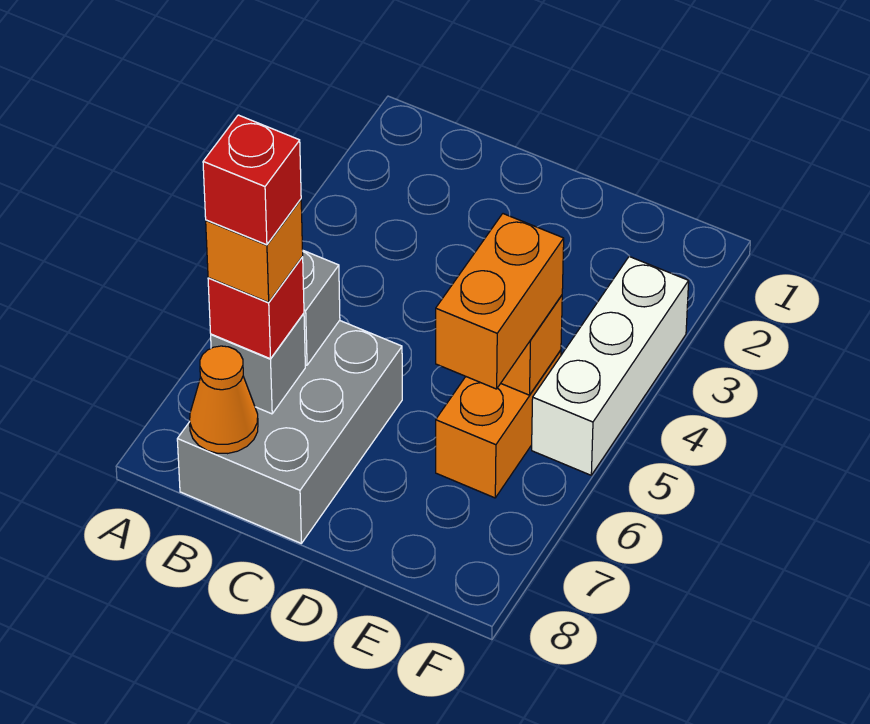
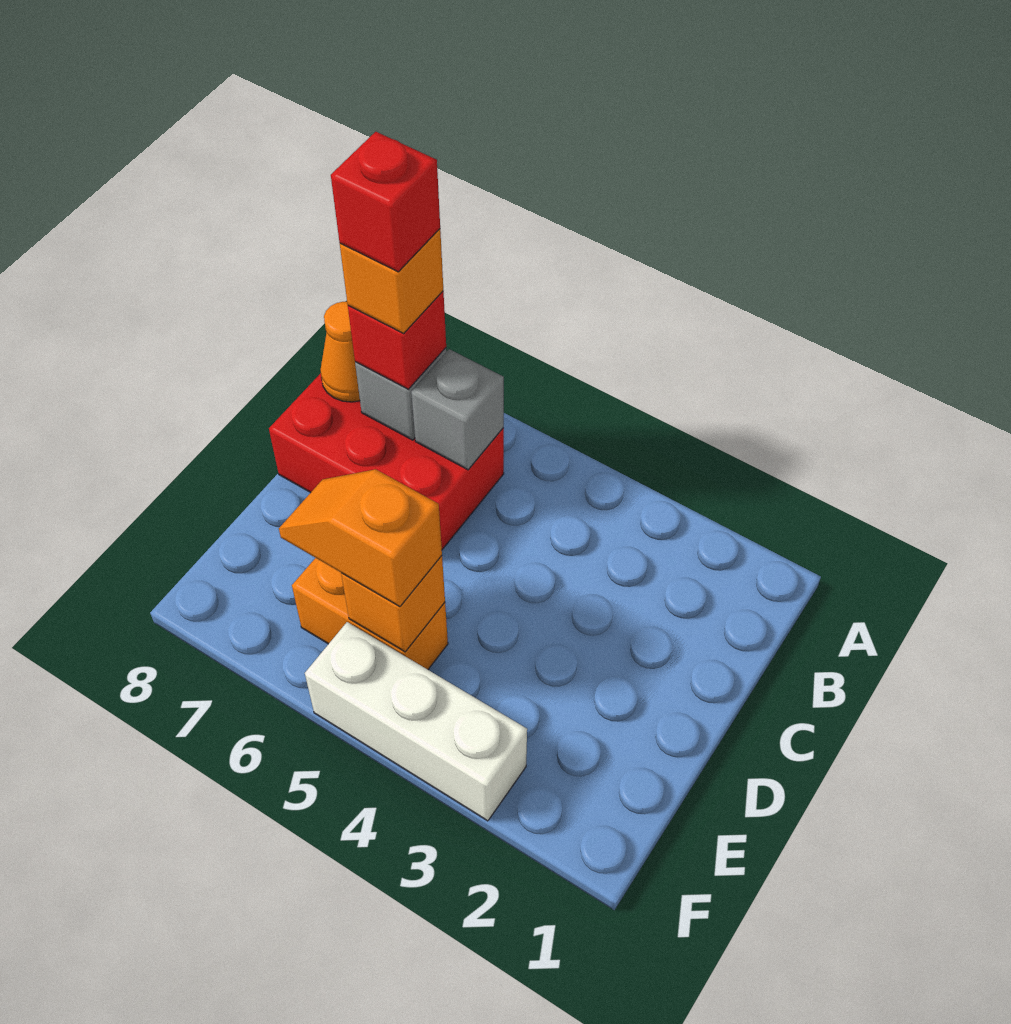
grey brick B6:C8 level 1 -> red brick B6:C8 level 1
orange brick E5:E6 level 3 -> orange slope E5:E6 level 3 top 5

